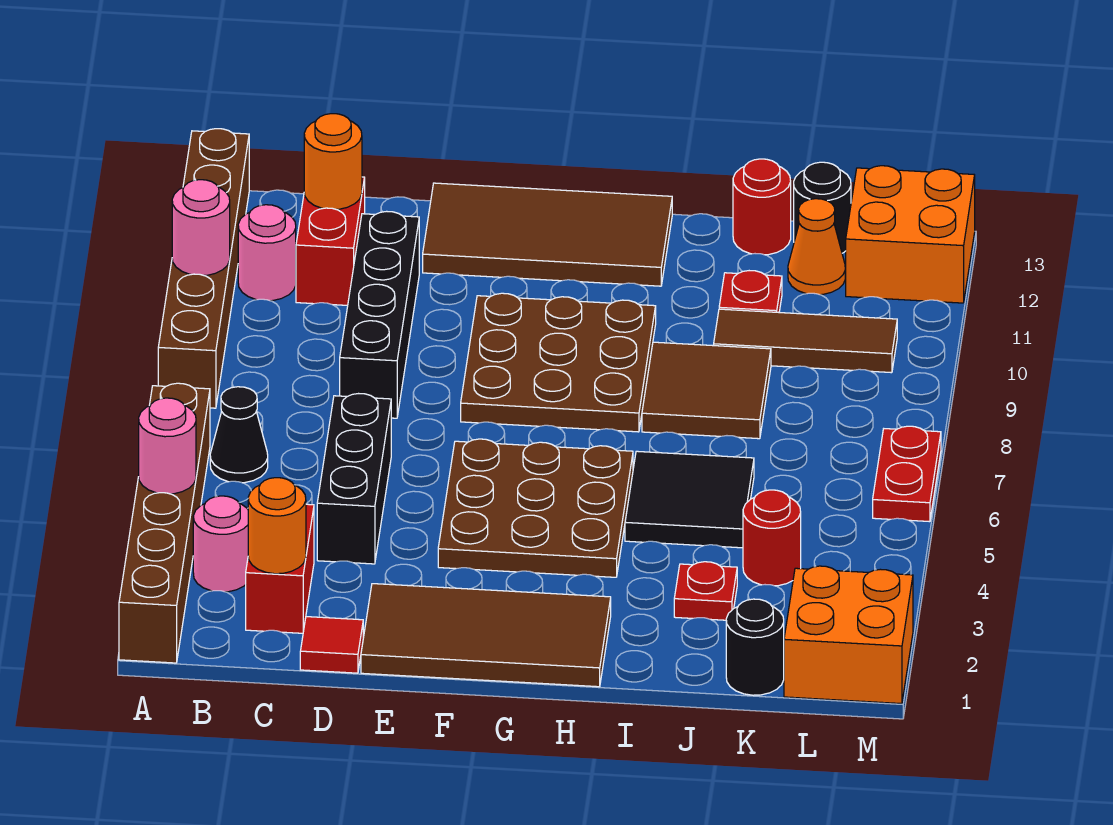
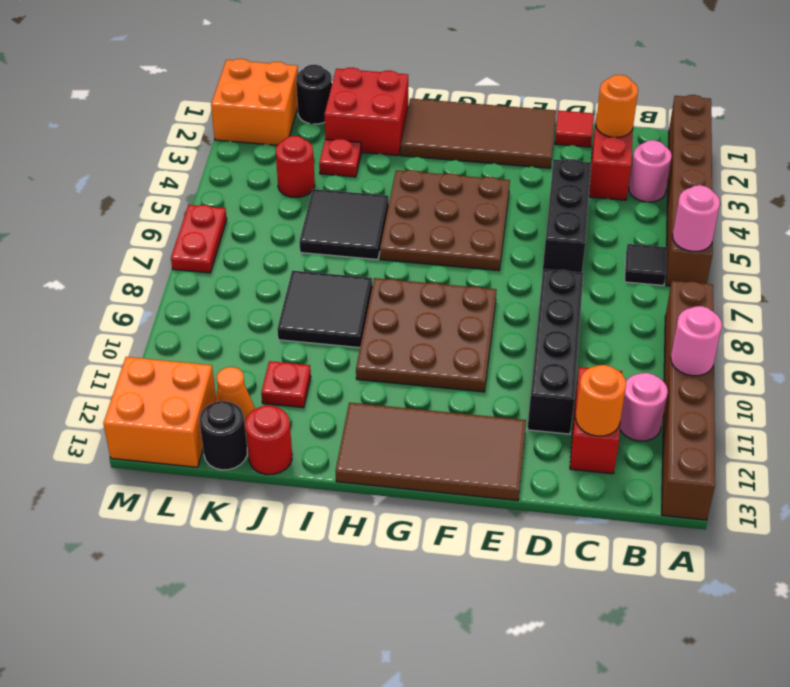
pink round brick A4 level 2 -> pink round brick A6 level 2
black cone B6 level 1 -> black tile B6 level 1
none -> red brick I1:J2 level 1
brown tile I8:J9 level 1 -> black tile I8:J9 level 1
brown tile J10:L10 level 1 -> none

